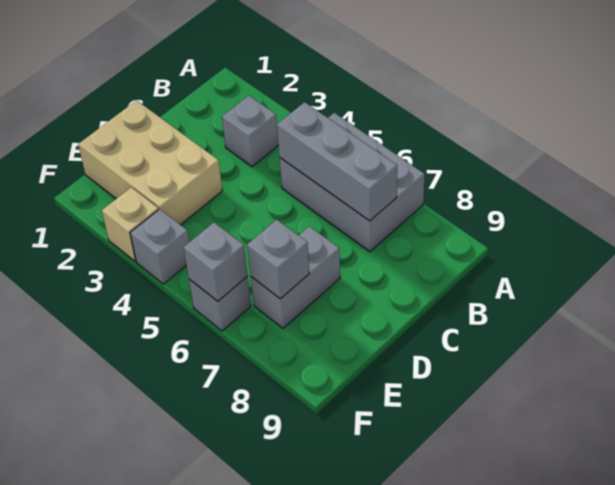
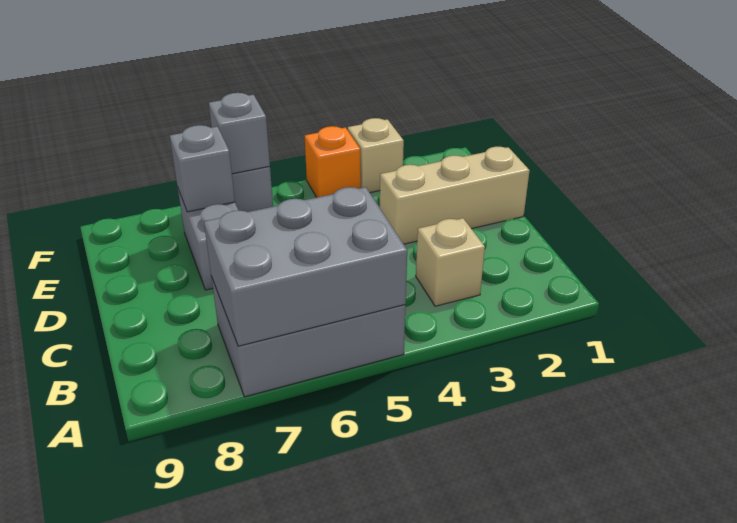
grey brick B3 level 1 -> tan brick B3 level 1
grey brick B5:B7 level 2 -> grey brick A5:B7 level 2
tan brick D1:E3 level 1 -> tan brick D1:D3 level 1
grey brick F4 level 1 -> orange brick F4 level 1

